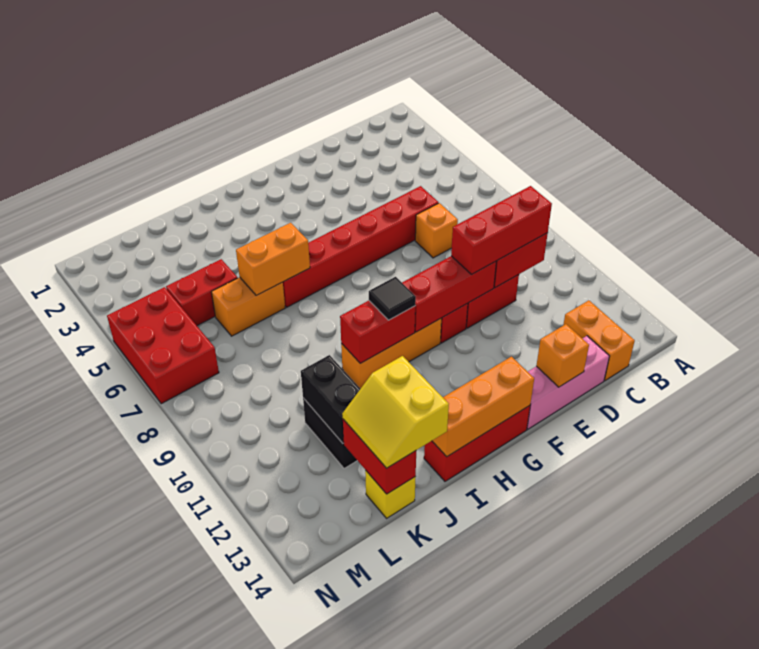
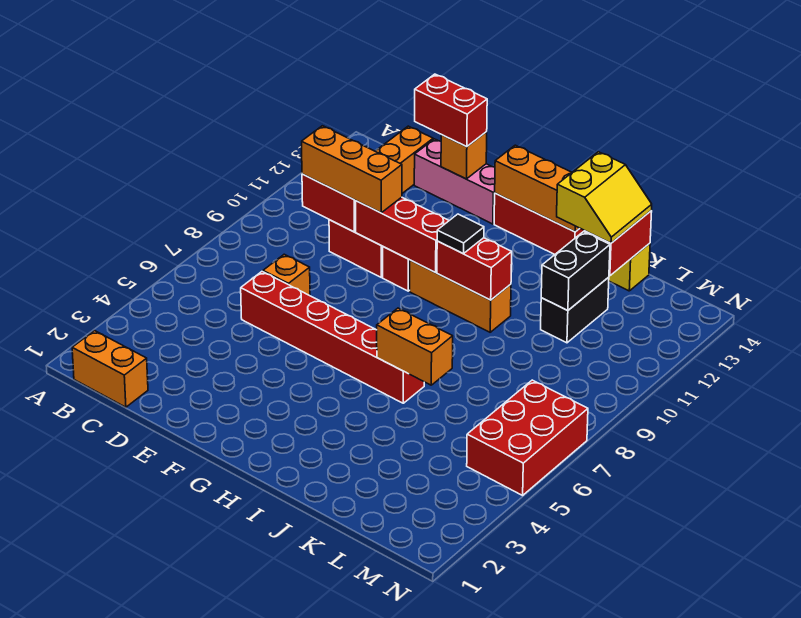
red brick C10:E10 level 3 -> orange brick C10:E10 level 3
orange brick J6:K6 level 1 -> orange brick B1:C1 level 1
red brick K5:L5 level 1 -> red brick D14:E14 level 3

